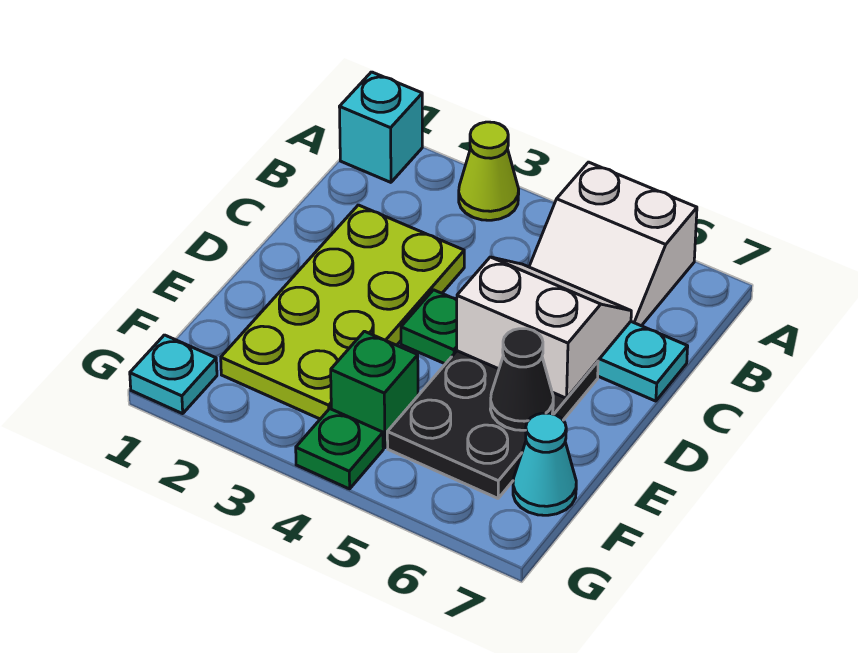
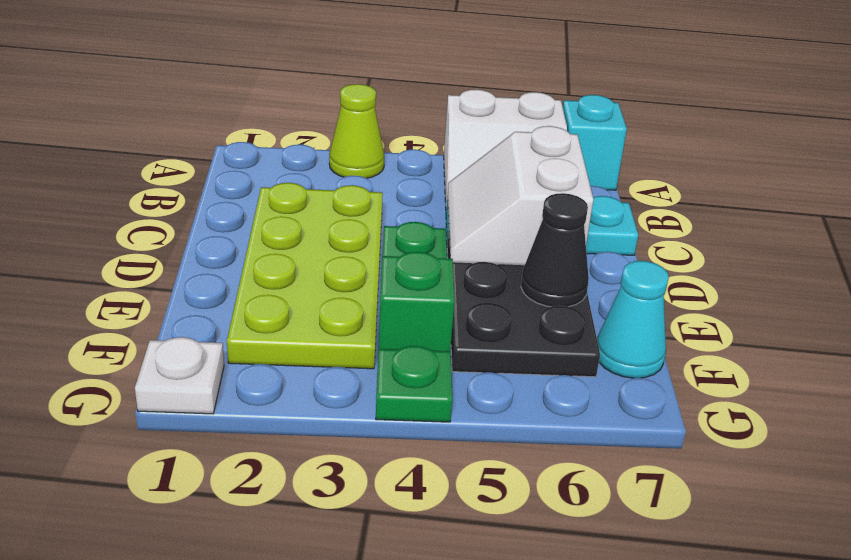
cyan brick A1 level 1 -> cyan brick A7 level 1
white slope C5:D6 level 2 top D -> white slope C5:D6 level 2 top 6
cyan plate G1 level 1 -> white plate G1 level 1

